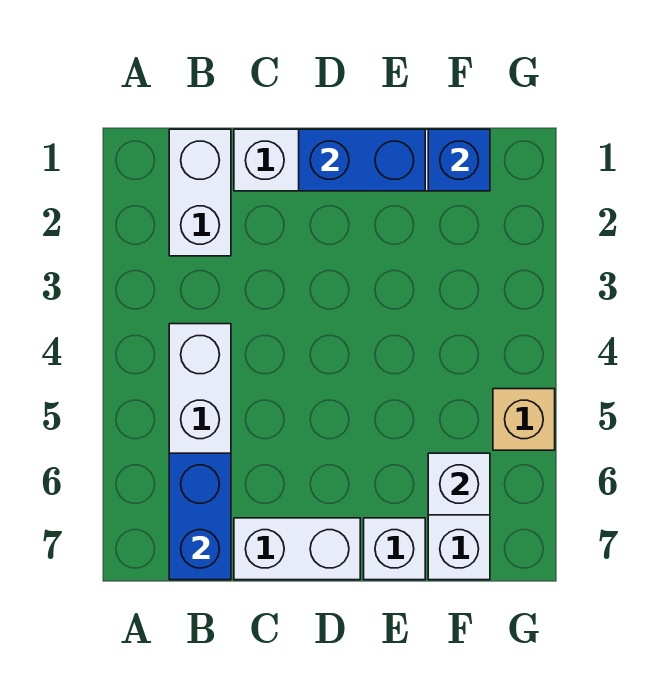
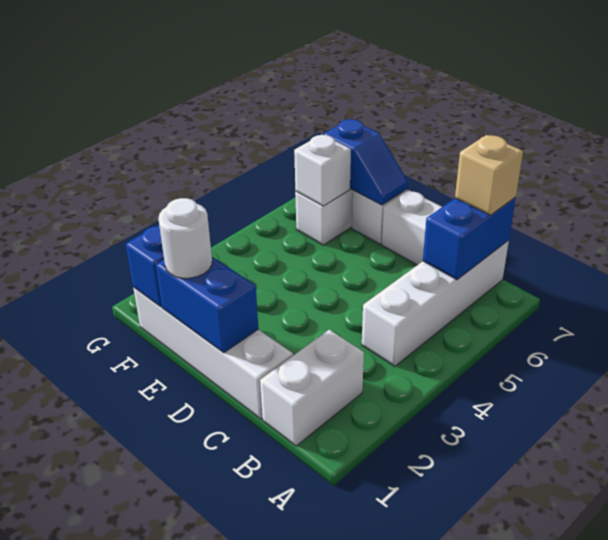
none -> white round brick E1 level 3
none -> blue slope E7:F7 level 2 top F
tan brick G5 level 1 -> tan brick B7 level 3

